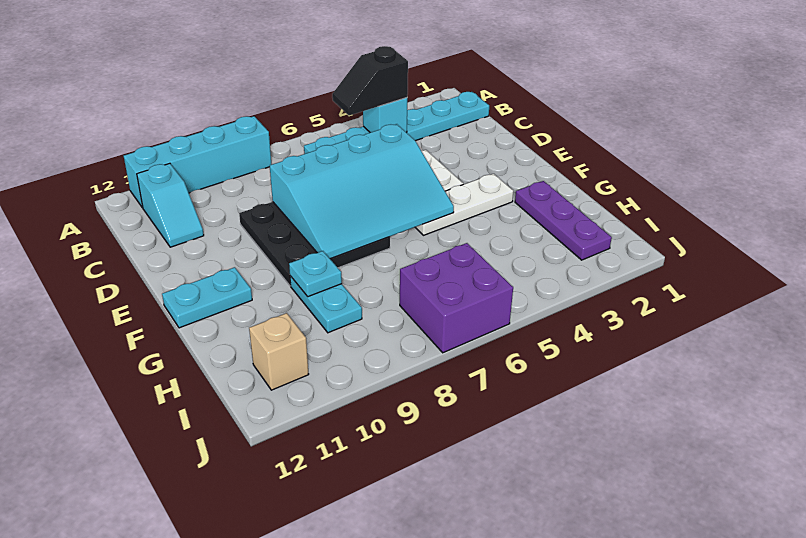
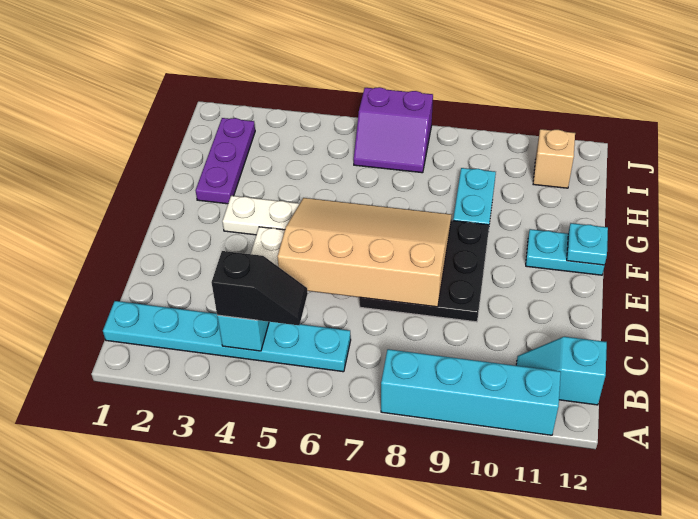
cyan slope B11:C11 level 1 top B -> cyan slope B11:B12 level 1 top 12
cyan slope D5:F8 level 2 top D -> tan slope D5:F8 level 2 top D
cyan plate G9 level 2 -> cyan plate F12 level 2
purple brick I6:J7 level 1 -> purple slope I6:J7 level 1 top J

